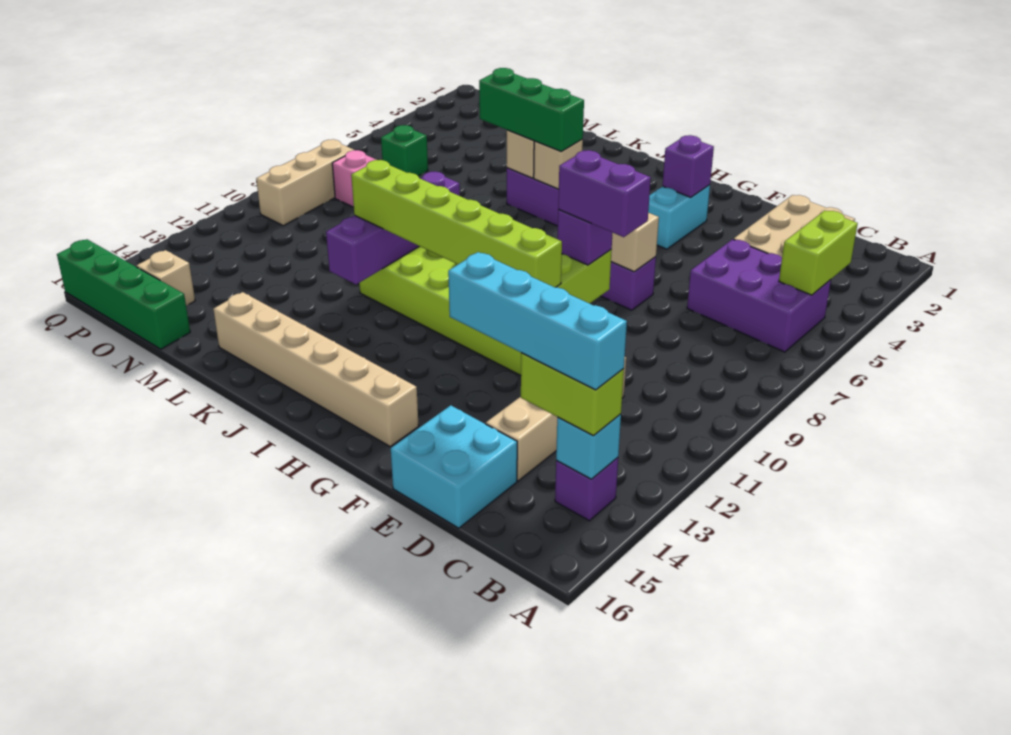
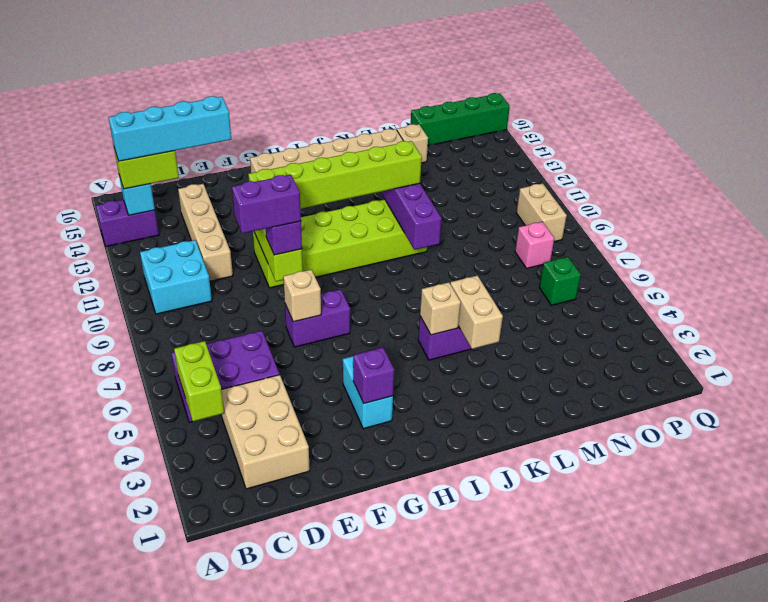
purple brick B14 level 1 -> purple brick A14:B14 level 1
cyan brick D15:E16 level 1 -> cyan brick B10:C11 level 1
green brick J5:L5 level 3 -> none
tan brick O15 level 1 -> tan brick M15 level 1
tan brick P8:P10 level 1 -> tan brick P9:P10 level 1

